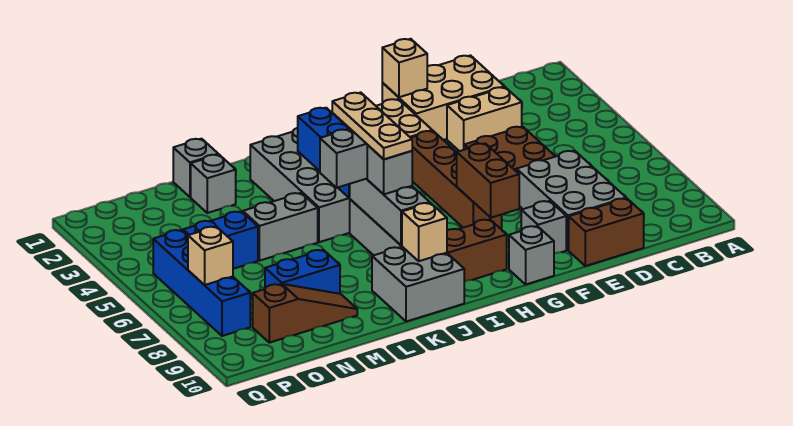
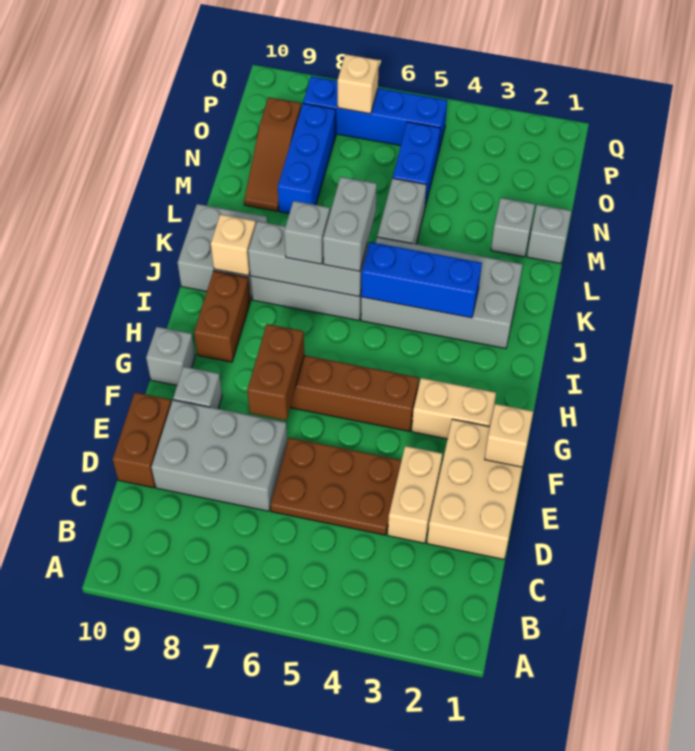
brown brick G7:G8 level 2 -> brown brick F7:G7 level 2
tan plate J5:J7 level 4 -> none
blue brick M8:N8 level 1 -> blue brick M8:O8 level 1

